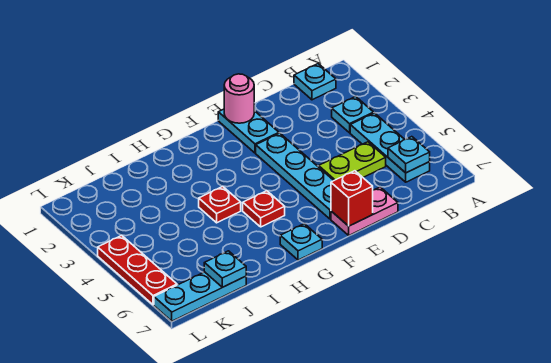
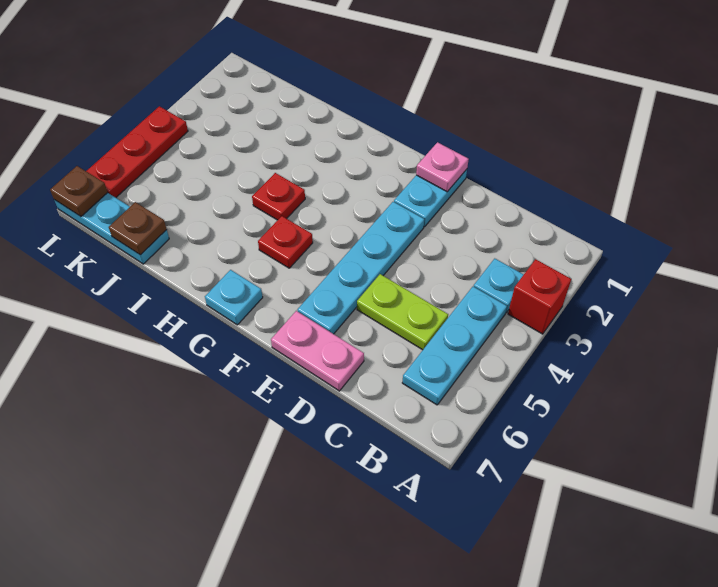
cyan plate B1 level 1 -> none
cyan plate B6 level 2 -> none
pink round brick E1 level 2 -> pink plate E1 level 2
red brick E7 level 2 -> red brick A3 level 1
cyan plate J7 level 2 -> brown plate J7 level 2
none -> brown plate L7 level 2

